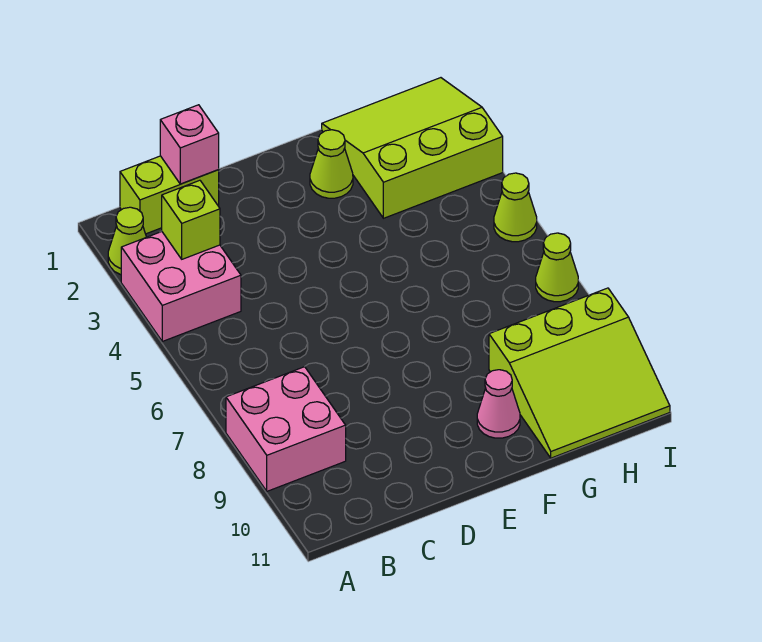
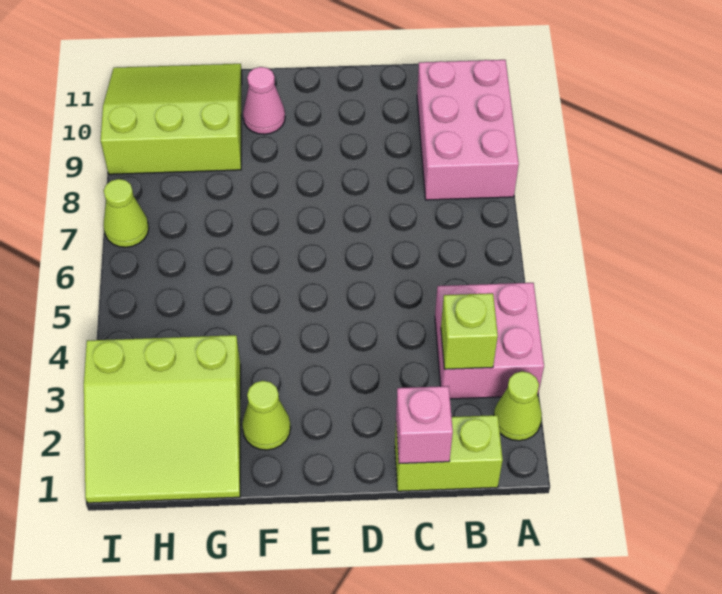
pink brick A8:B9 level 1 -> pink brick A8:B10 level 1
lime cone I5 level 1 -> none

